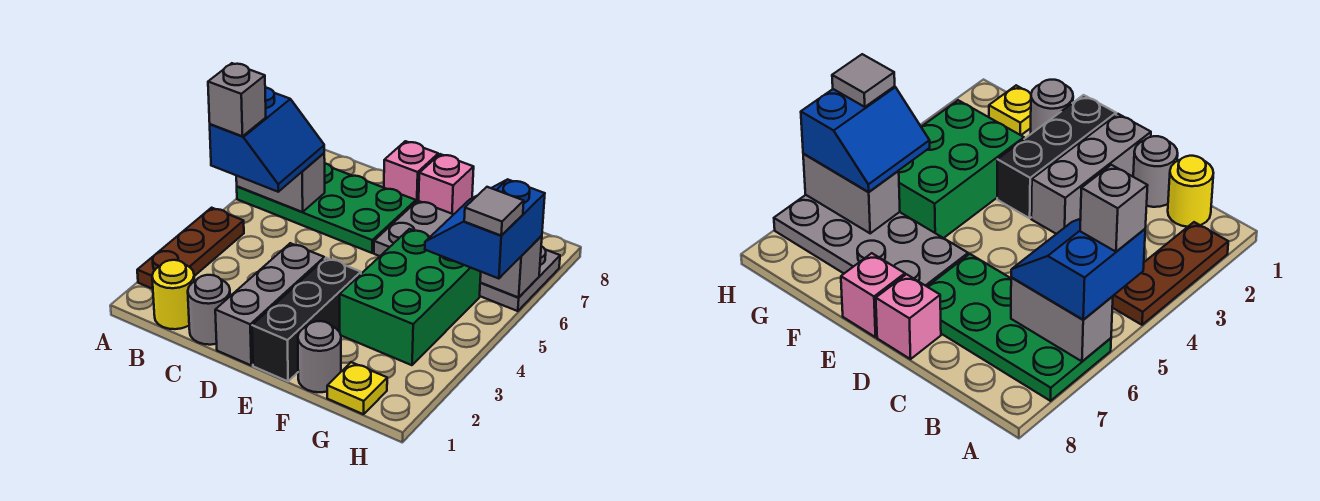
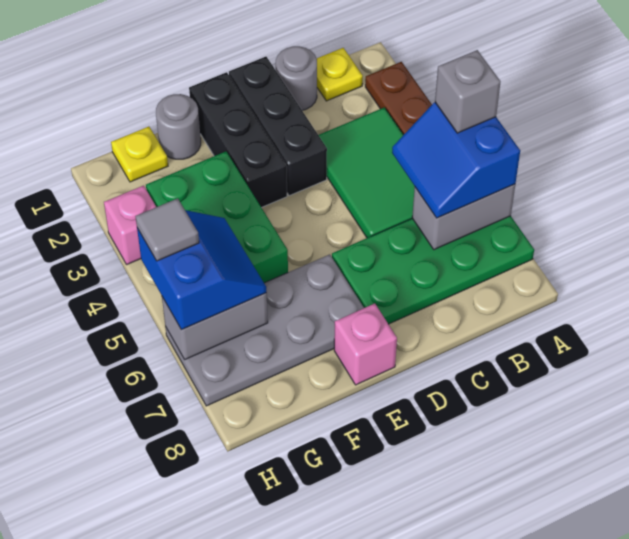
yellow round brick B1 level 1 -> yellow plate B1 level 1
none -> green tile B3:C5 level 1
grey brick D1:D3 level 1 -> black brick D1:D3 level 1
pink brick D8 level 1 -> pink brick H3 level 1

